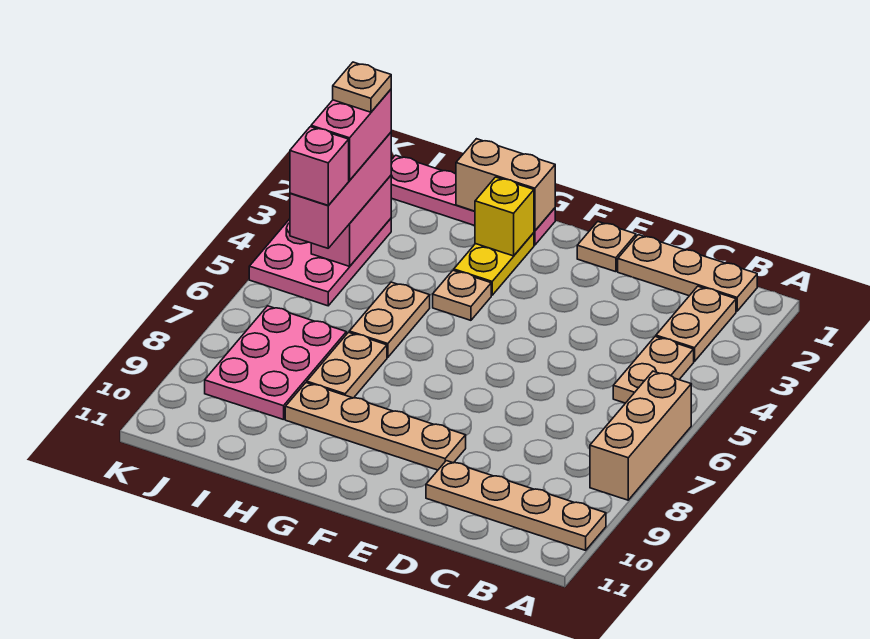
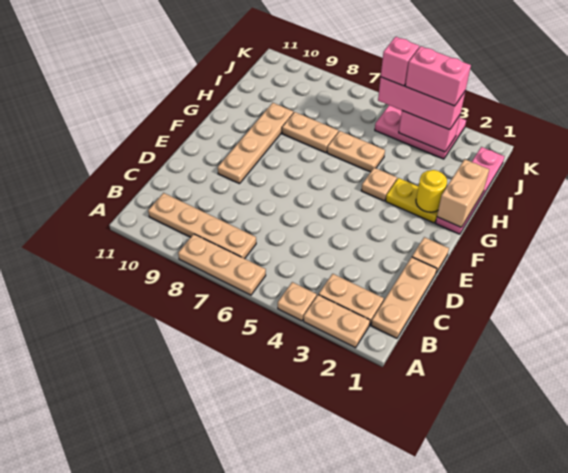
tan brick A6:A8 level 1 -> tan plate A6:A8 level 1
tan plate A10:D10 level 1 -> tan plate B7:B10 level 1
tan plate B4:B5 level 1 -> tan plate A2:A3 level 1
yellow brick G2 level 2 -> yellow round brick G2 level 2
pink plate I7:J9 level 1 -> none
tan plate J3 level 5 -> tan plate A4 level 1

